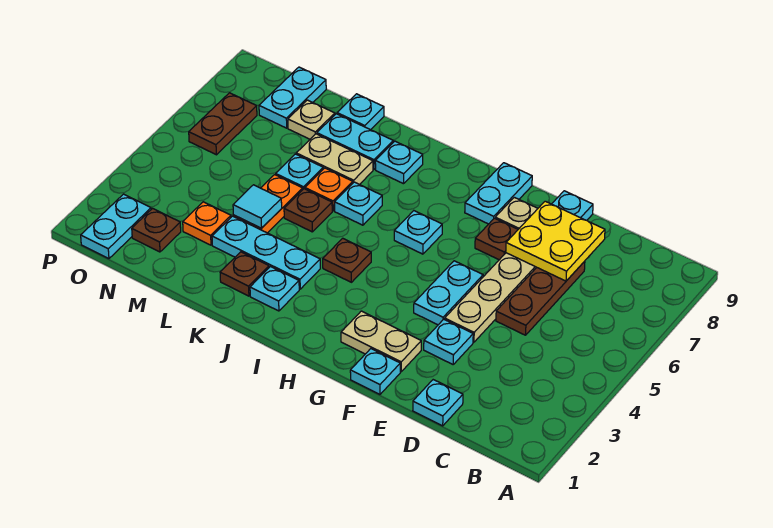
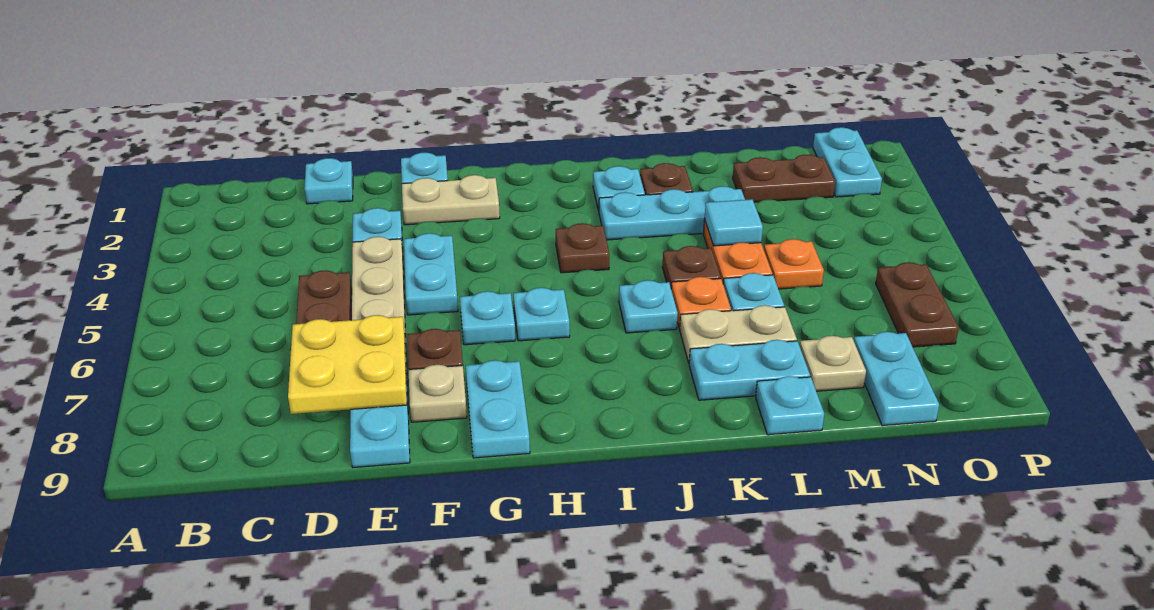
cyan plate J8 level 1 -> cyan plate G6 level 1
orange plate M3 level 1 -> orange plate M5 level 1
brown plate N2 level 1 -> brown plate M2:N2 level 1

